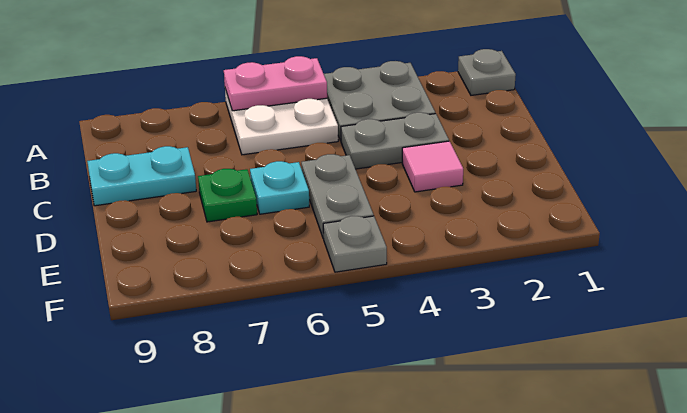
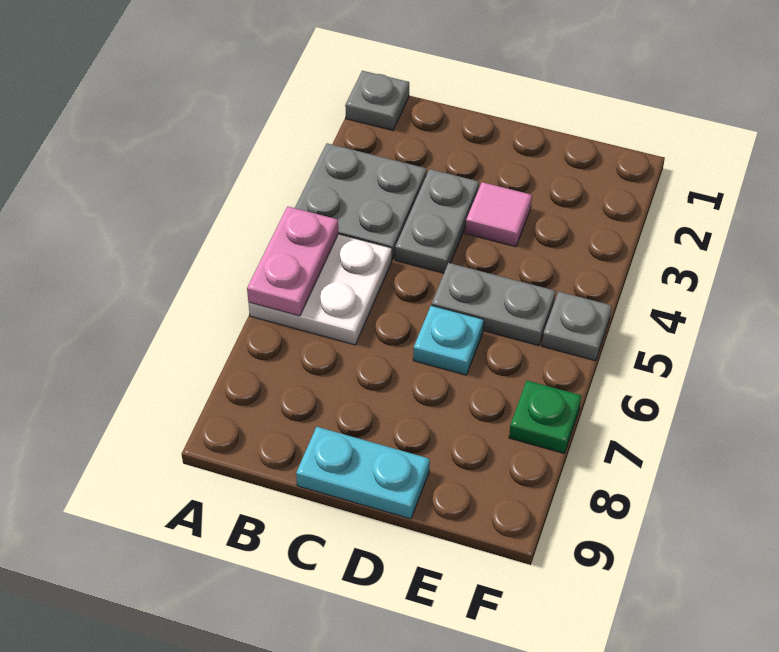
cyan plate C8:C9 level 1 -> cyan plate C9:D9 level 1
green plate D7 level 1 -> green plate F7 level 1

